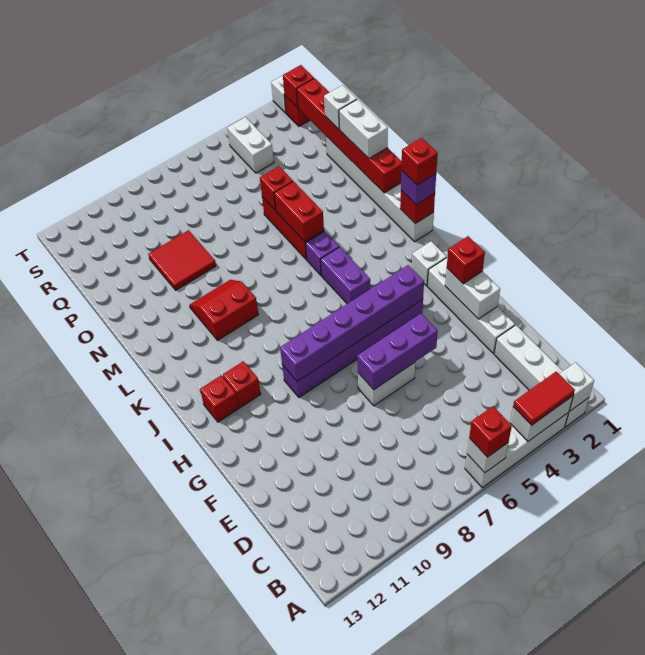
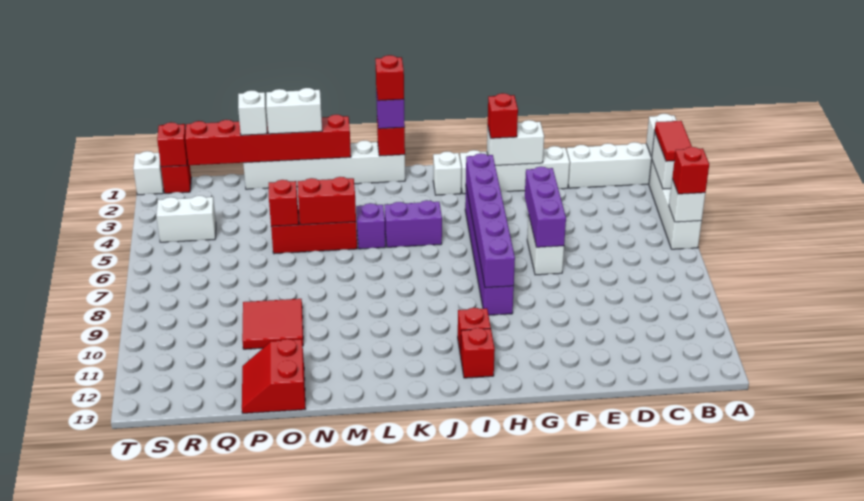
red slope L9:M10 level 1 top L -> red slope O12:P13 level 1 top O

